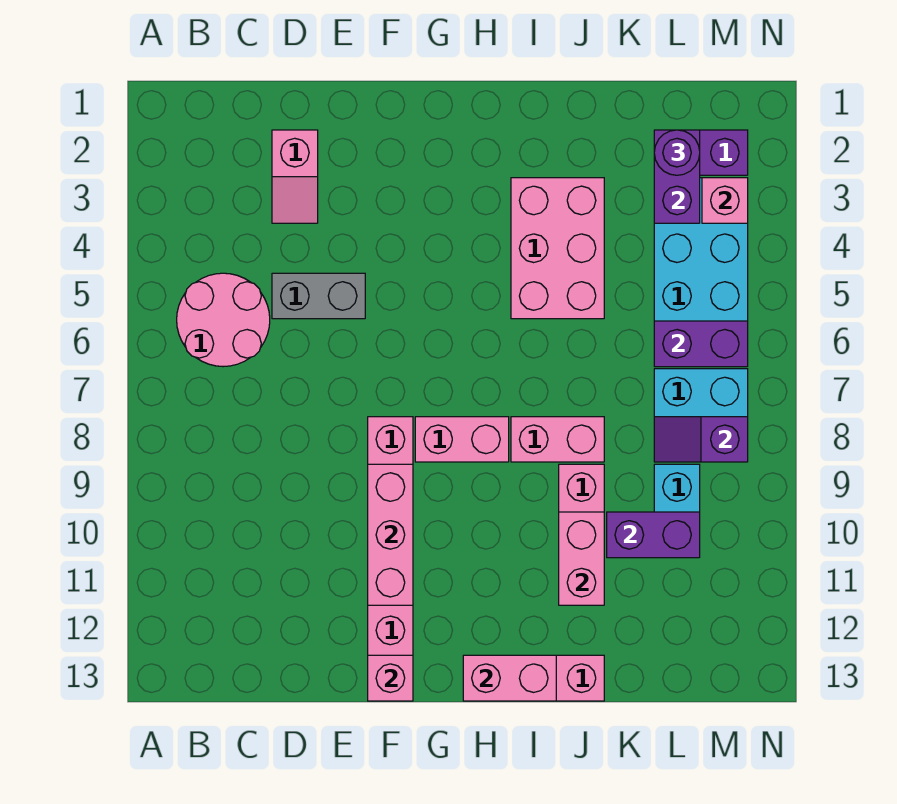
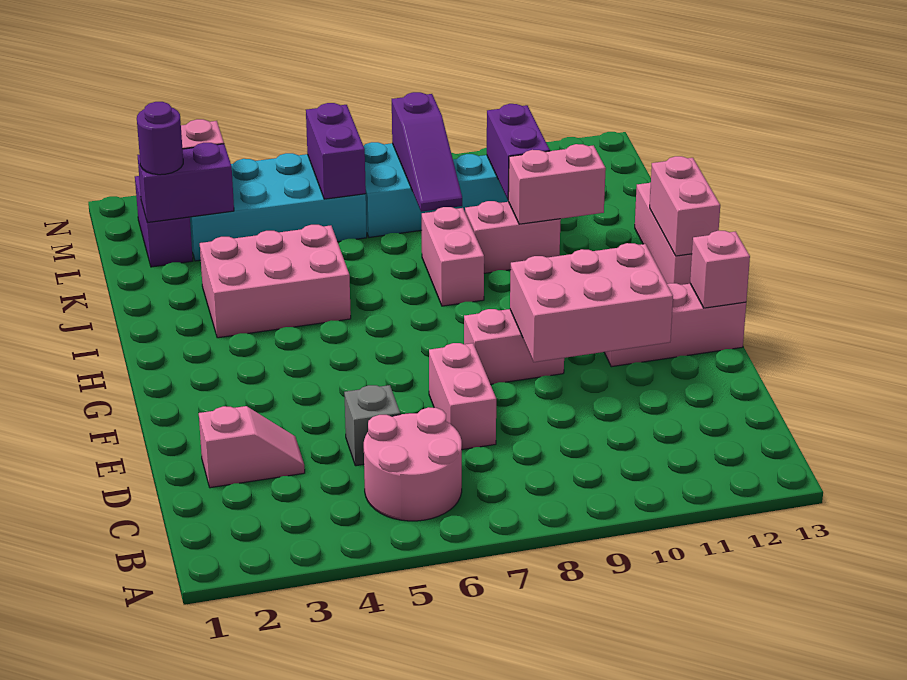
grey brick D5:E5 level 1 -> grey brick D5 level 1
pink brick F9:F11 level 2 -> pink brick E9:F11 level 2
pink brick G8:H8 level 1 -> pink brick D7:E7 level 1
purple slope L8:M8 level 2 top M -> purple slope K8:M8 level 2 top M

